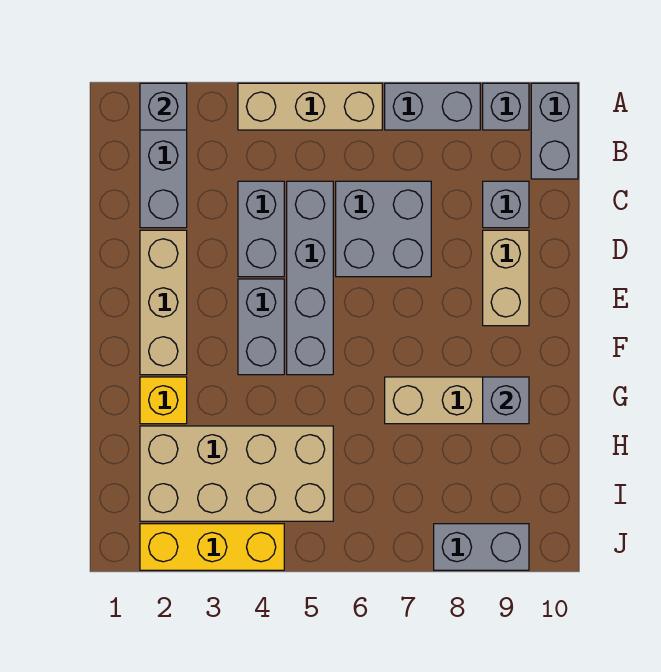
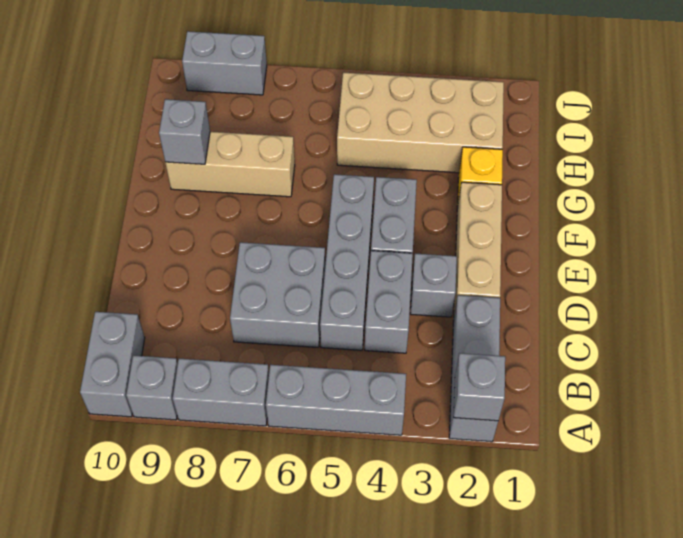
tan brick A4:A6 level 1 -> grey brick A4:A6 level 1
grey brick C9 level 1 -> grey brick D3 level 1
tan brick D9:E9 level 1 -> none
yellow brick J2:J4 level 1 -> none

